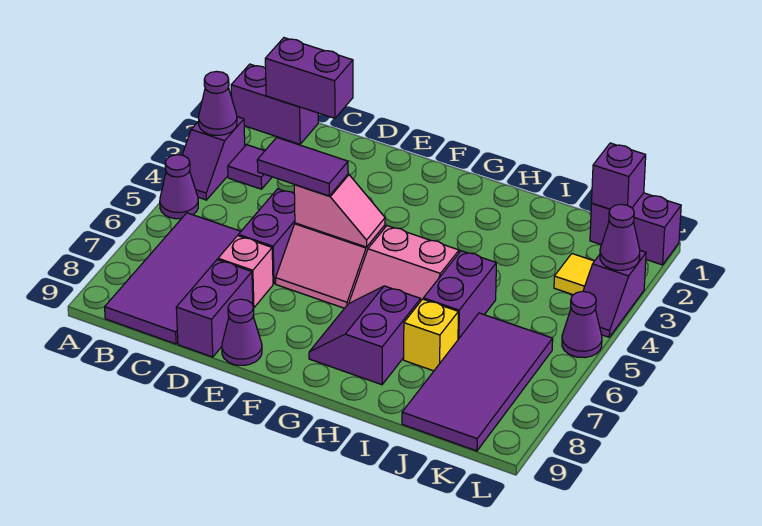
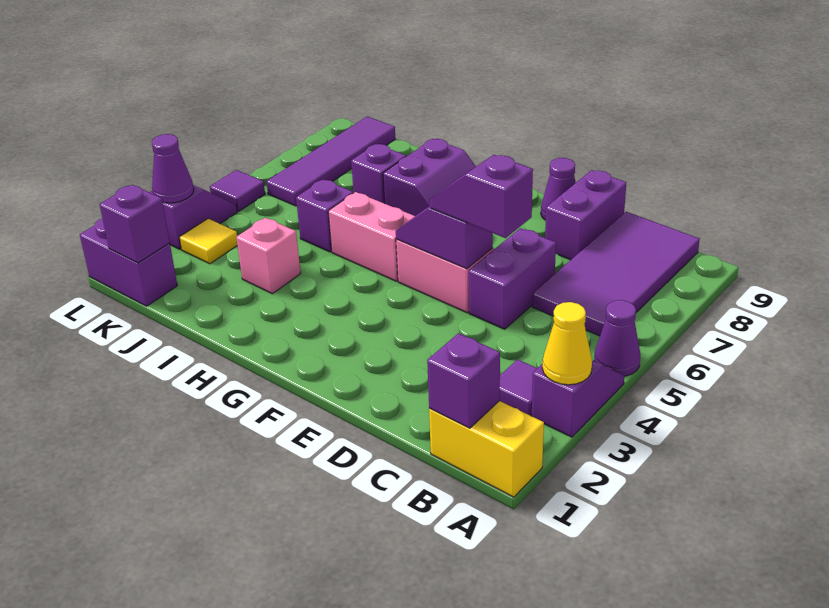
purple brick A1:B1 level 1 -> yellow brick A1:B1 level 1
purple cone A3 level 2 -> yellow cone A3 level 2
purple brick B1:C1 level 2 -> purple brick B1 level 2
purple tile D5:E5 level 3 -> purple slope D5:E5 level 3 top D
pink brick D7 level 1 -> pink brick I3 level 1
pink slope E5:F5 level 2 top E -> purple slope E5:F5 level 2 top E
purple brick I5:I6 level 1 -> purple brick I5 level 1
yellow brick I7 level 1 -> purple brick I7 level 1
purple tile J6:K9 level 1 -> purple tile K6:K9 level 1
purple cone L5 level 1 -> purple tile L5 level 1

